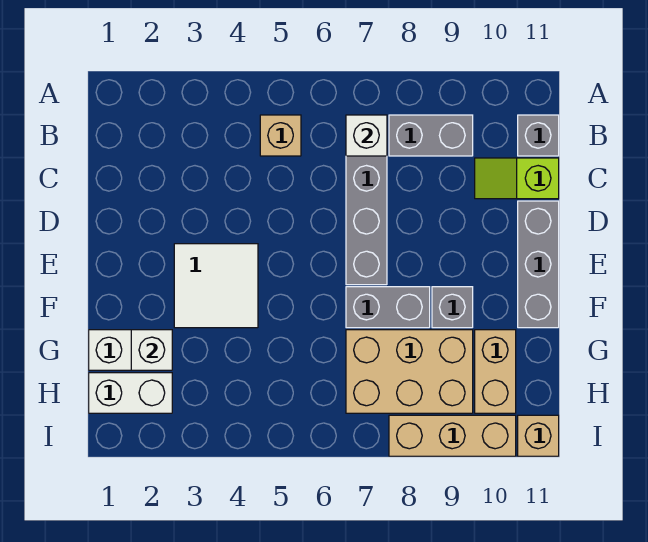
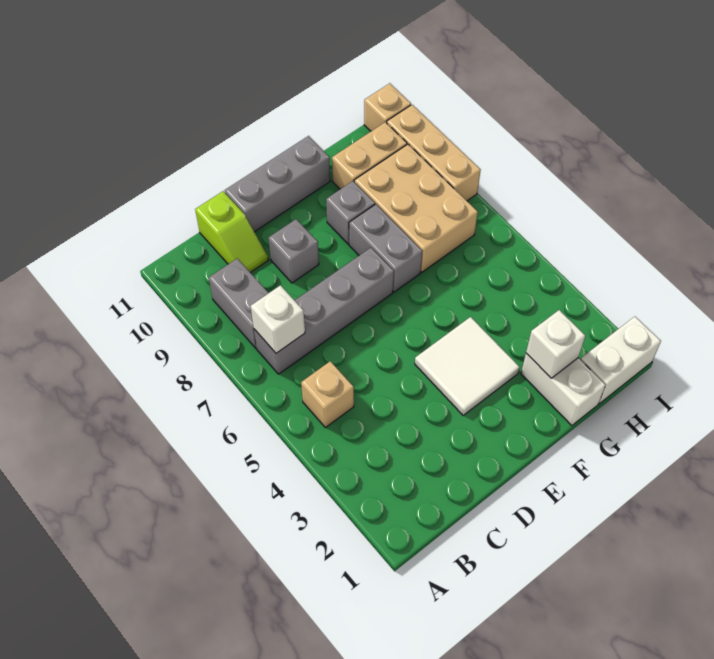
grey brick B11 level 1 -> grey brick D9 level 1
white brick H1:H2 level 1 -> white brick H1:I1 level 1

